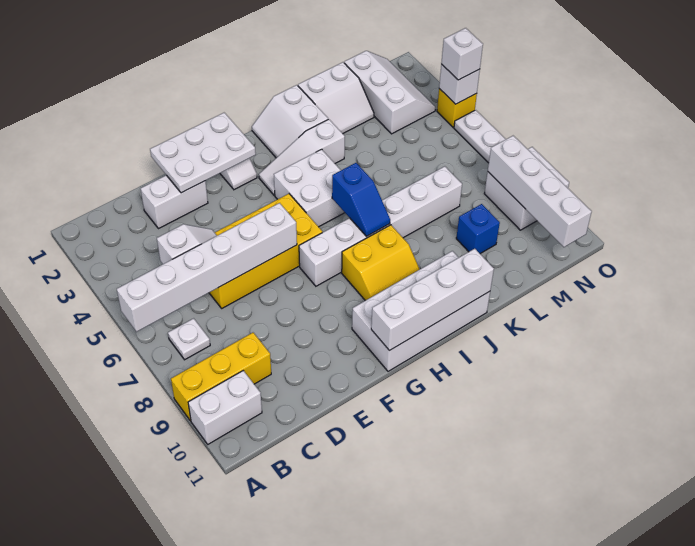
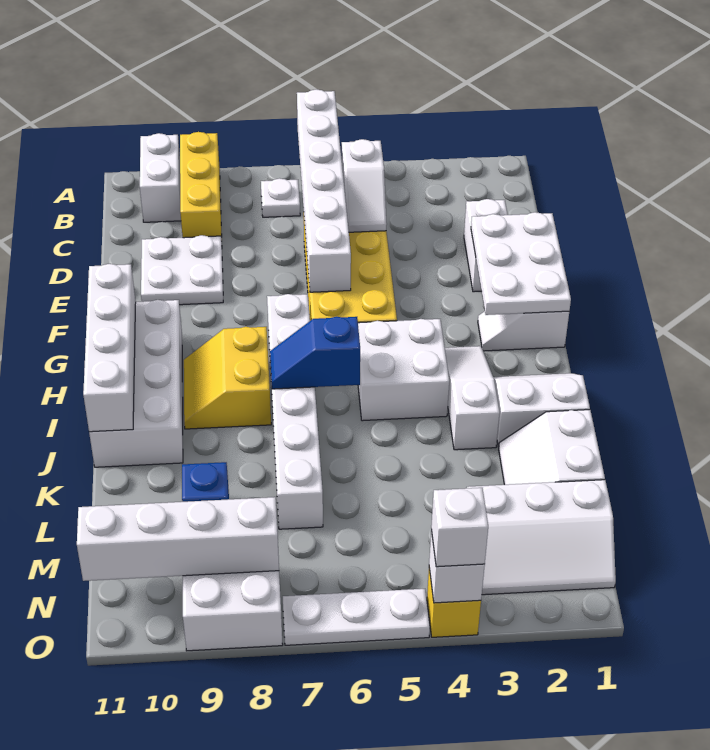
none -> white plate D9:E10 level 1

